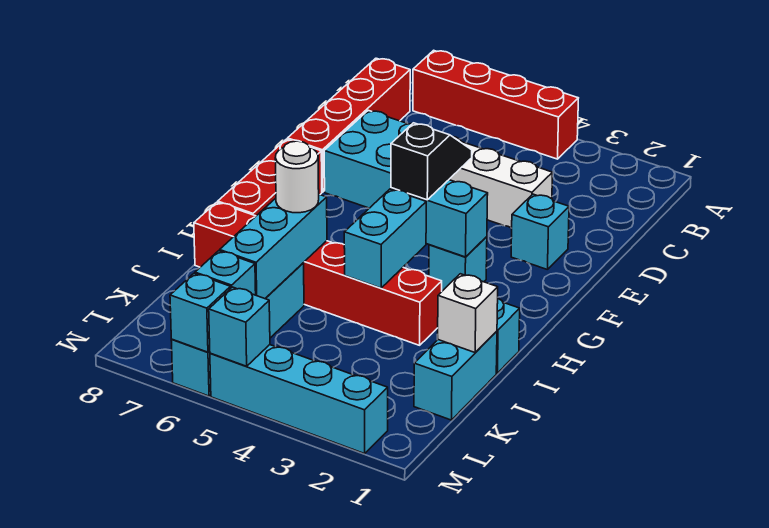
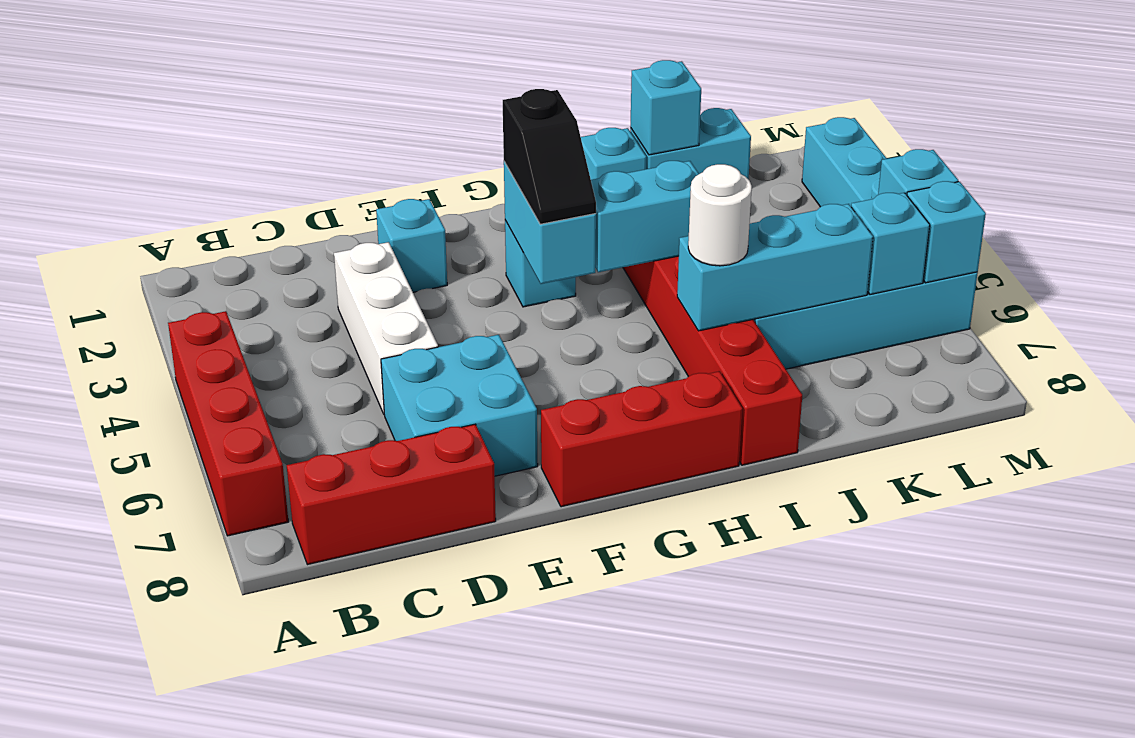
red brick B8:E8 level 1 -> red brick B8:D8 level 1
black slope F4:G4 level 3 top G -> black slope G3:G4 level 3 top 3
white brick J1 level 2 -> cyan brick J1 level 2

